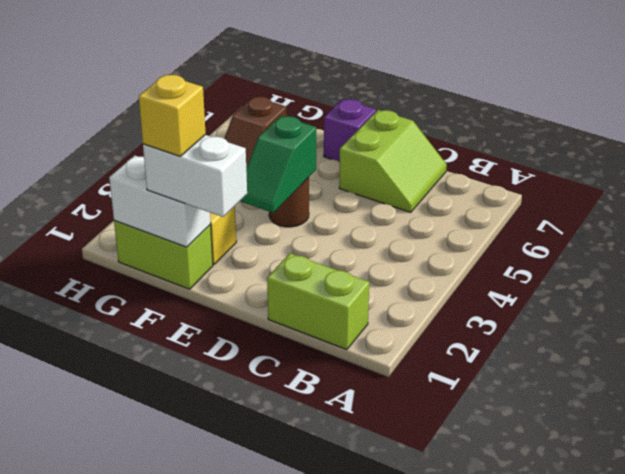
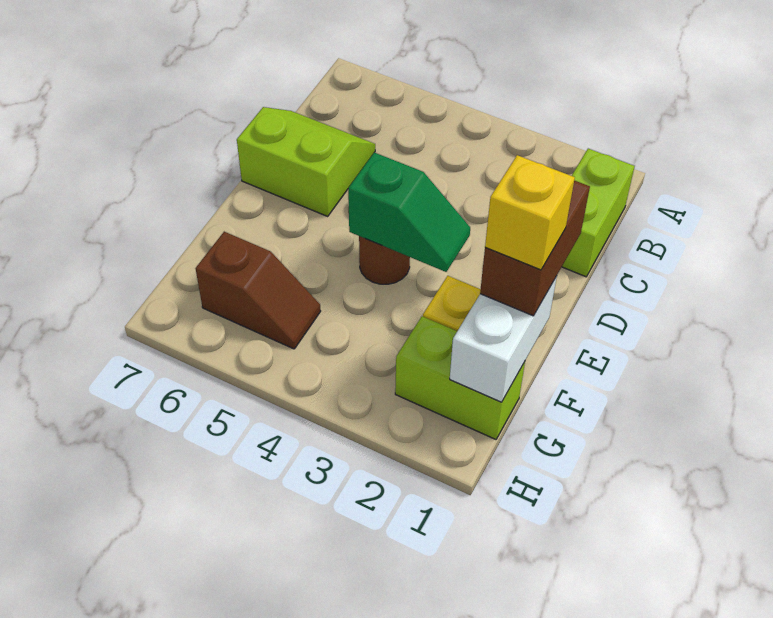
white brick E1:F1 level 3 -> brown brick E1:F1 level 3
purple brick E7 level 1 -> none
lime brick F1:G1 level 1 -> lime brick G1:G2 level 1

